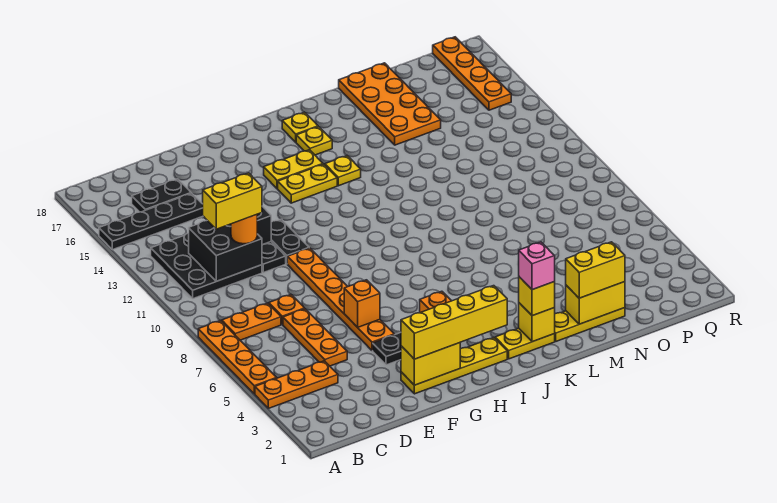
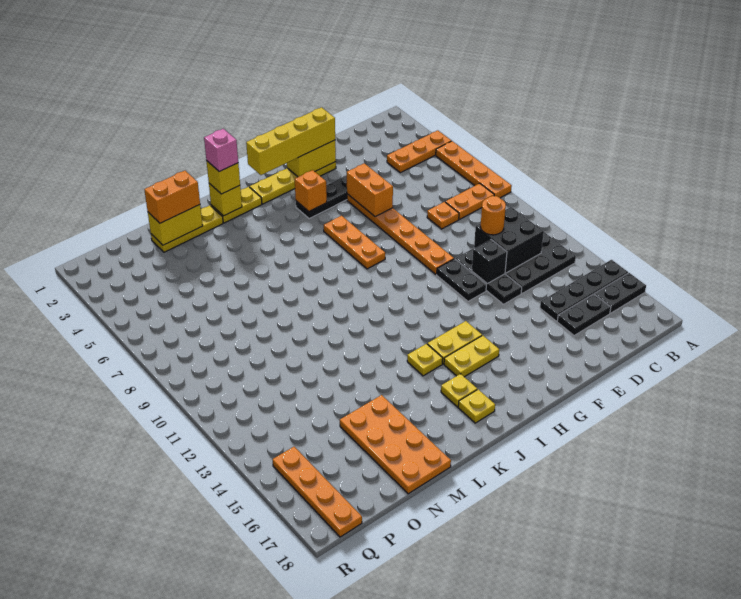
none -> black plate A16:B16 level 1
yellow brick C11:D11 level 4 -> none
orange plate D5:D7 level 1 -> orange plate H6:H8 level 1
orange brick F6 level 2 -> orange brick F5:F6 level 2
yellow brick M2:N2 level 3 -> orange brick M2:N2 level 3

